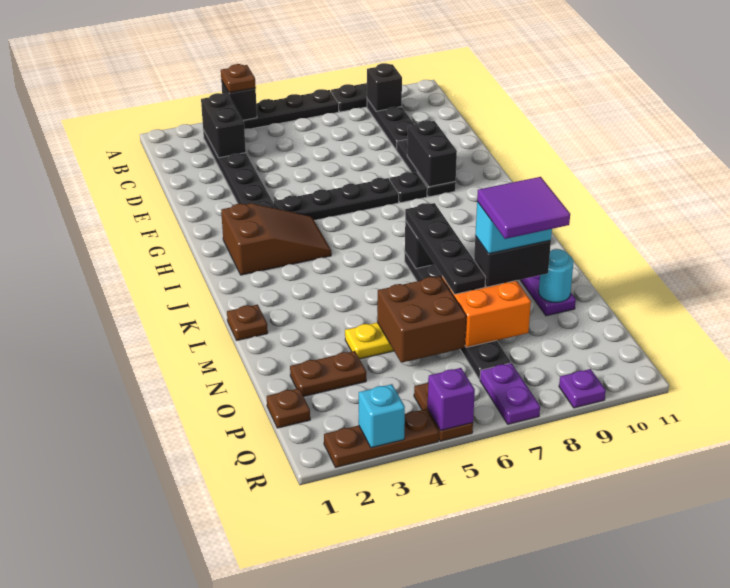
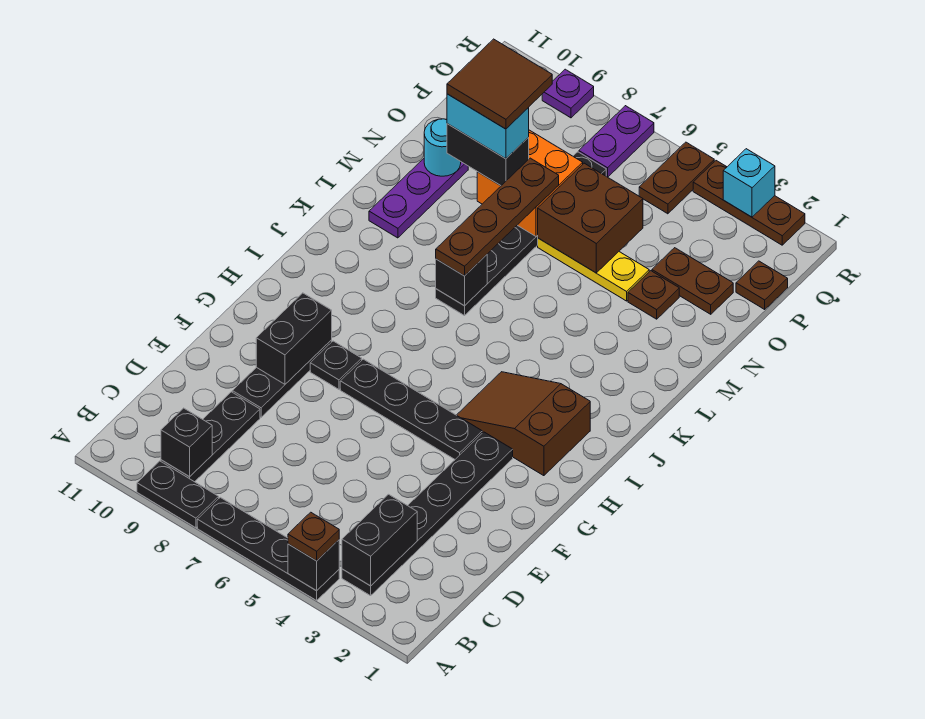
black plate K7:N7 level 3 -> brown plate K7:N7 level 3
brown plate L1 level 1 -> brown plate N3 level 1
purple tile N8:O9 level 5 -> brown tile N8:O9 level 5
purple brick R5 level 2 -> none

